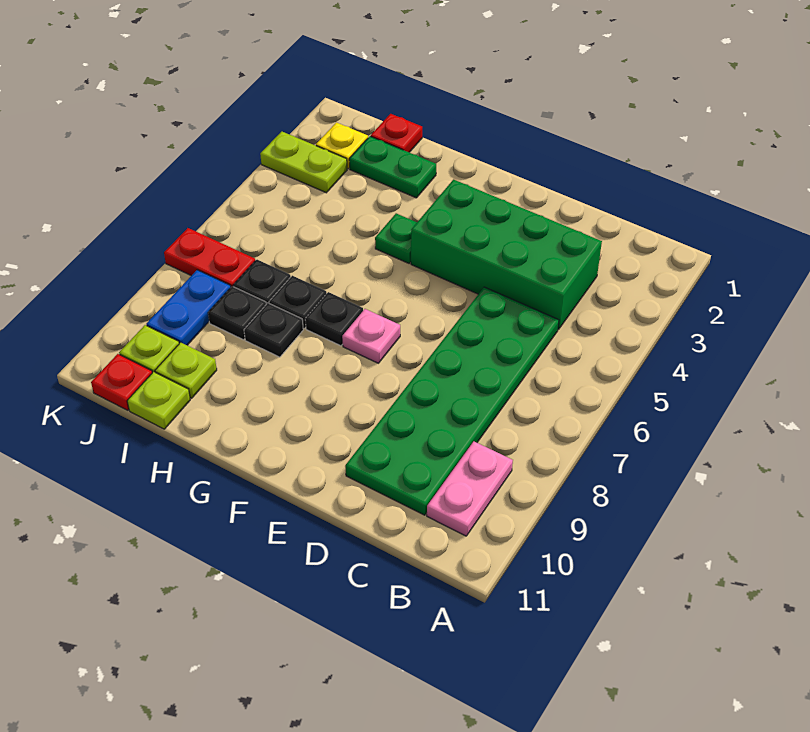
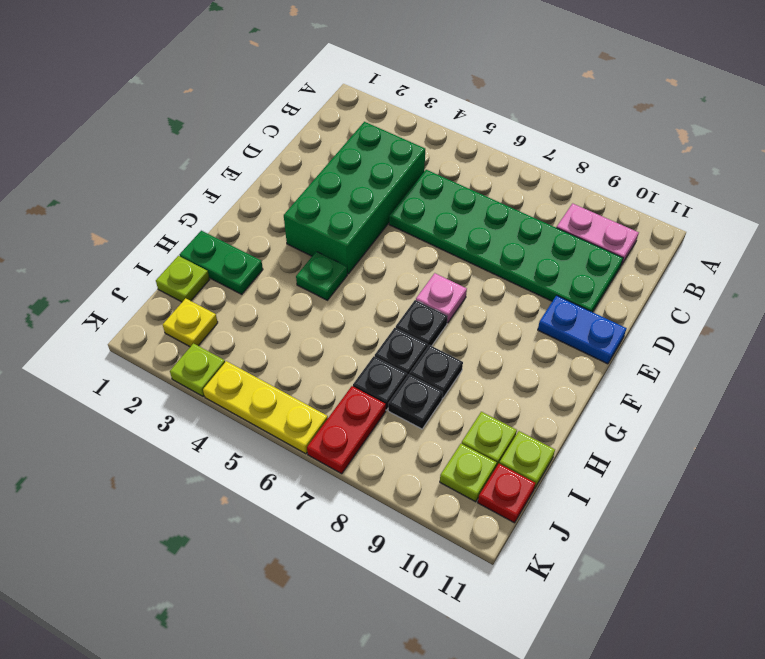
green plate H2:I2 level 1 -> green plate H1:H2 level 1
red plate I1 level 1 -> lime plate I1 level 1
lime plate J3:K3 level 1 -> lime plate K3 level 1
blue plate J8:J9 level 1 -> blue plate E10:E11 level 1
none -> yellow plate K4:K6 level 1

